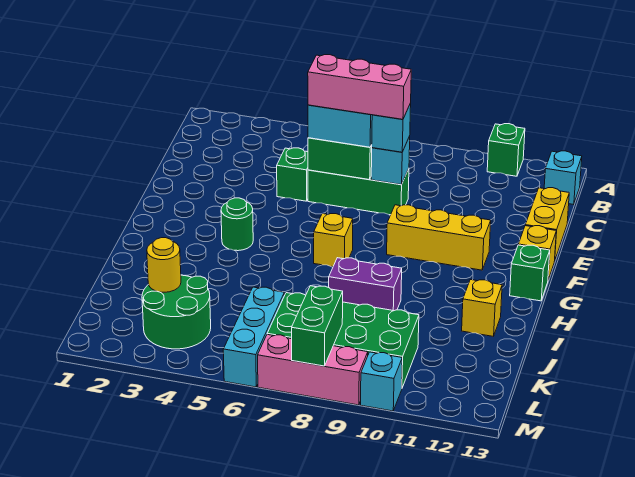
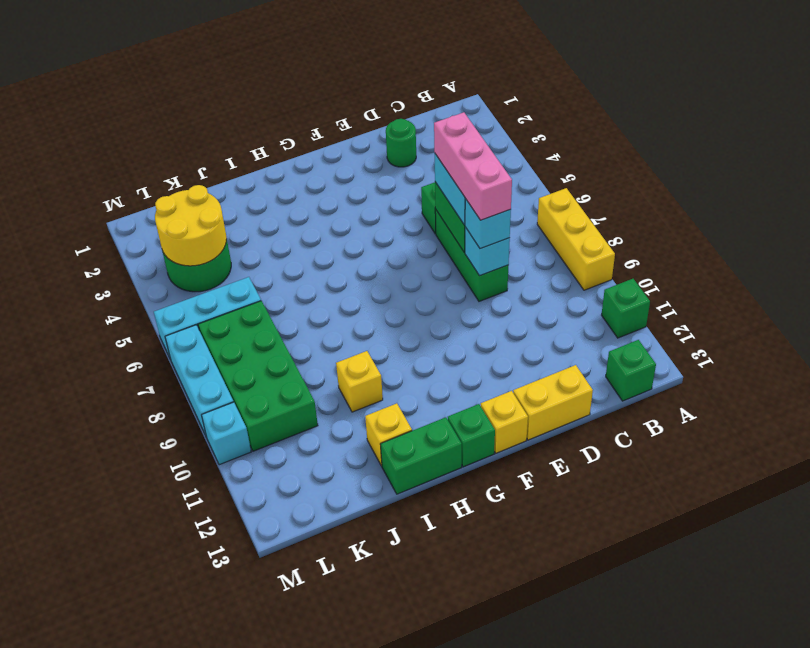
cyan brick B13 level 1 -> green brick B13 level 1
yellow brick F9:F11 level 1 -> yellow brick A7:A9 level 1
green round brick G4 level 1 -> green round brick D2 level 1
yellow brick G7 level 1 -> yellow brick I10 level 1
purple brick I8:I9 level 1 -> none
yellow round brick K3 level 2 -> yellow round brick K3:L4 level 2
green brick L8:M8 level 2 -> green brick H13:I13 level 1
pink brick M7:M9 level 1 -> cyan brick M7:M9 level 1

